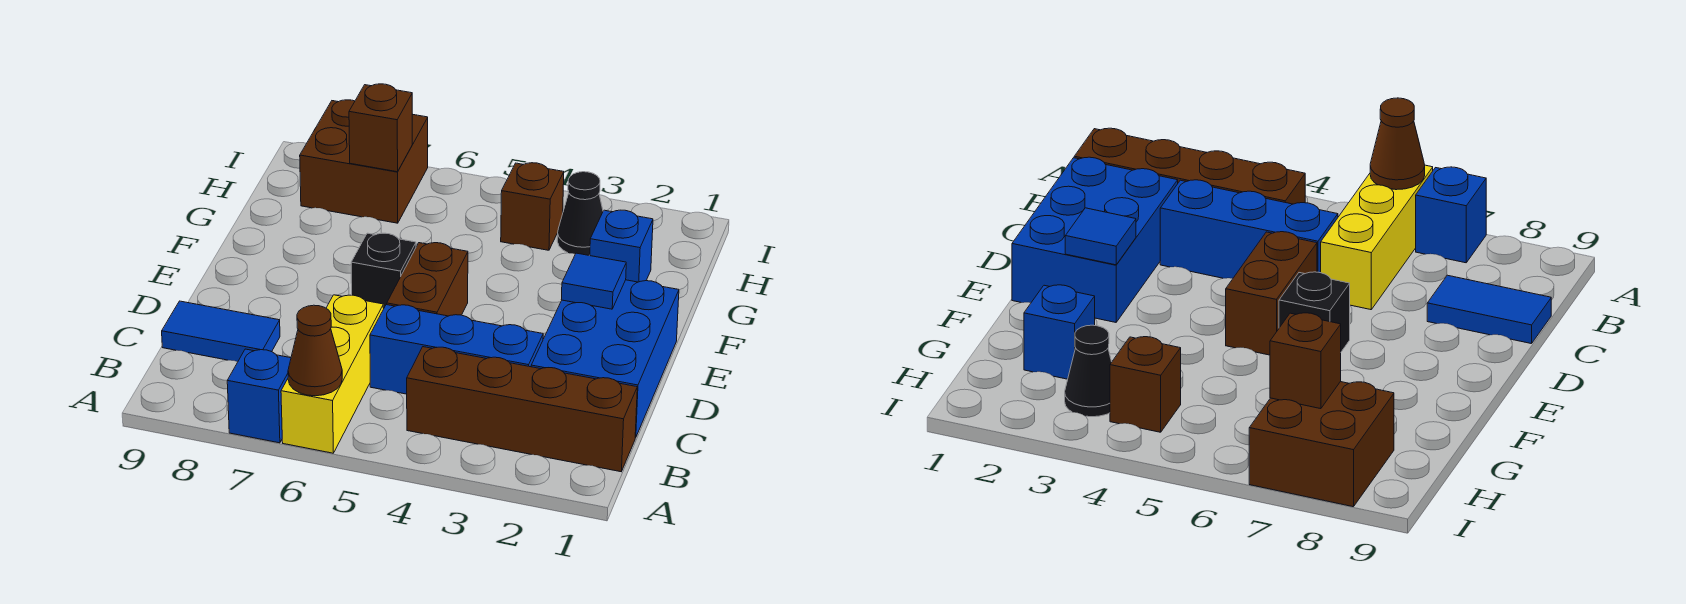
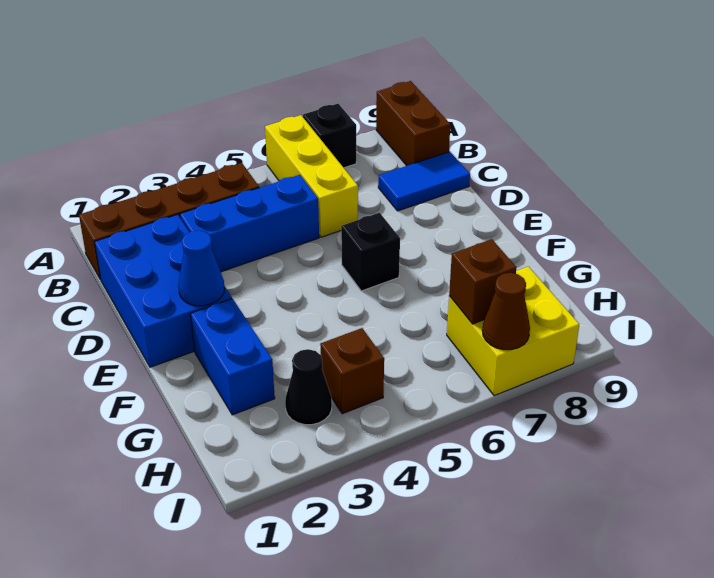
brown cone A6 level 2 -> brown cone I7 level 2
blue brick A7 level 1 -> black brick A7 level 1
brown brick D5:E5 level 1 -> brown brick A9:B9 level 1
blue tile E2 level 2 -> blue cone E2 level 2
blue brick G2 level 1 -> blue brick F2:G2 level 1
brown brick H7:I8 level 1 -> yellow brick H7:I8 level 1

